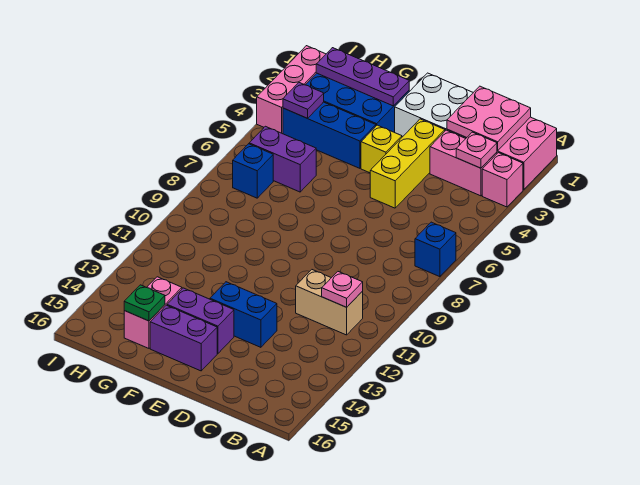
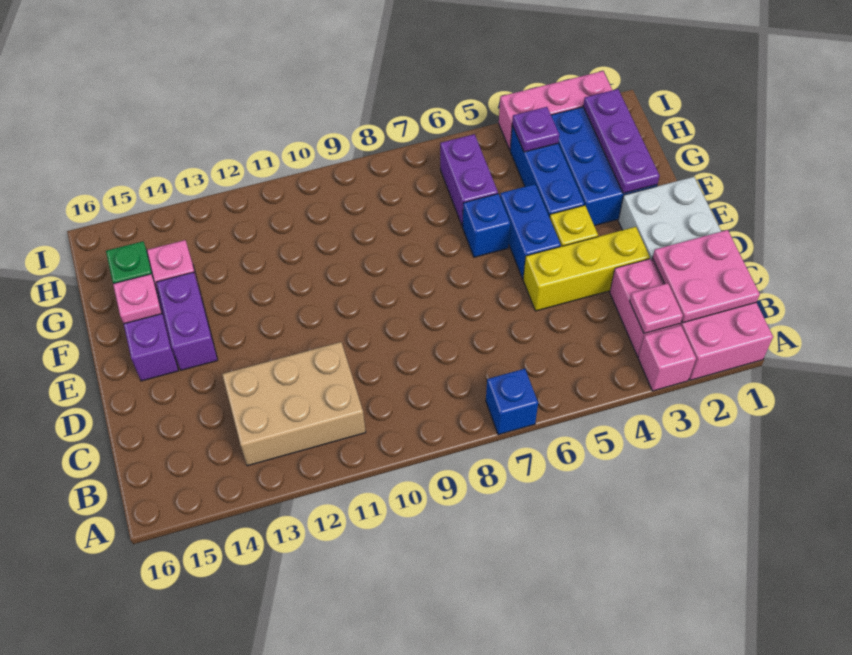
tan brick B11:C11 level 1 -> tan brick B11:C13 level 1
pink plate B11 level 2 -> pink plate F15 level 2
blue brick D13:E13 level 1 -> blue brick E5:F5 level 1
blue brick H7 level 1 -> blue brick F6 level 1

